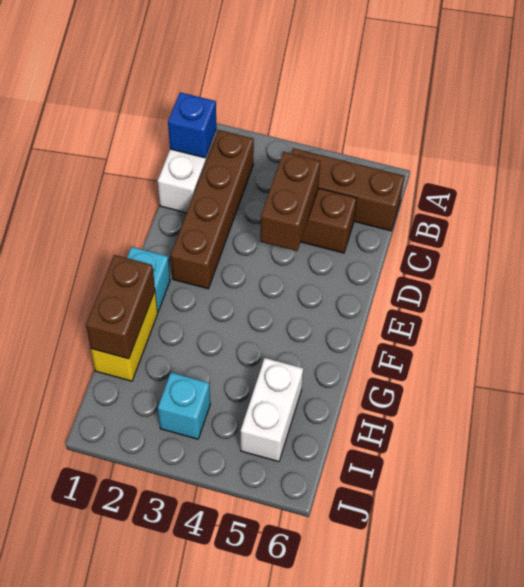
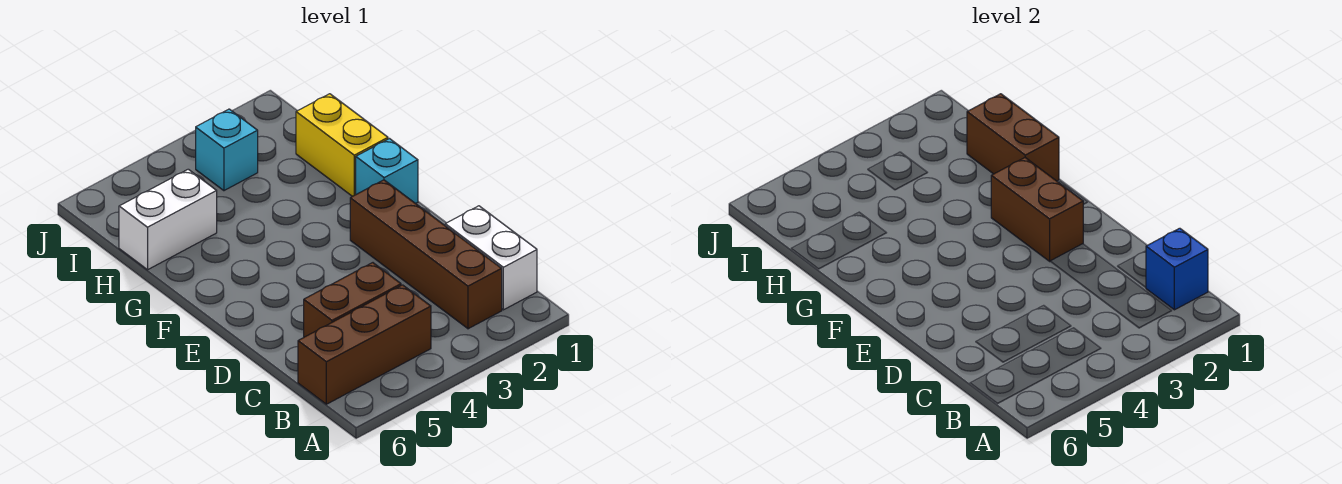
brown brick C4:D4 level 2 -> brown brick E2:F2 level 2
white brick H5:I5 level 1 -> white brick H5:H6 level 1

